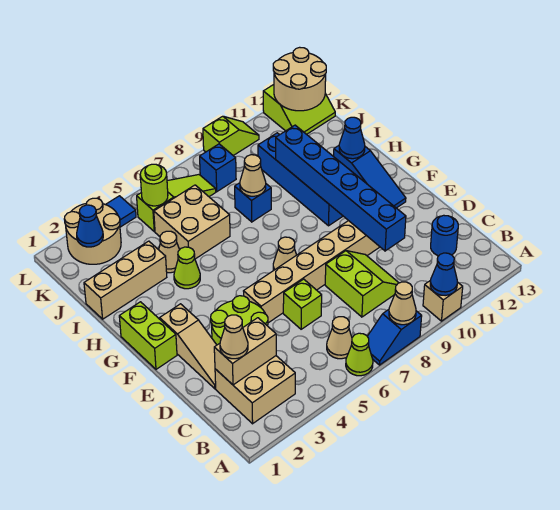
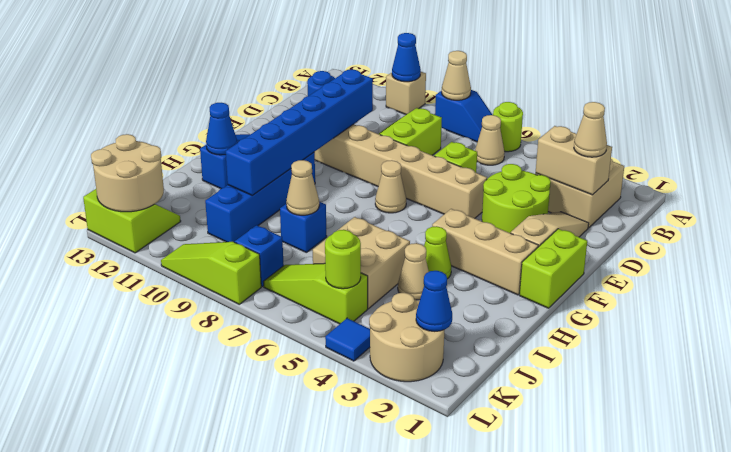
lime cone A6 level 1 -> lime round brick A6 level 1
tan brick I1:I3 level 1 -> tan brick G2:G4 level 1
lime slope L9:L10 level 1 top 9 -> lime slope L8:L10 level 1 top 8

